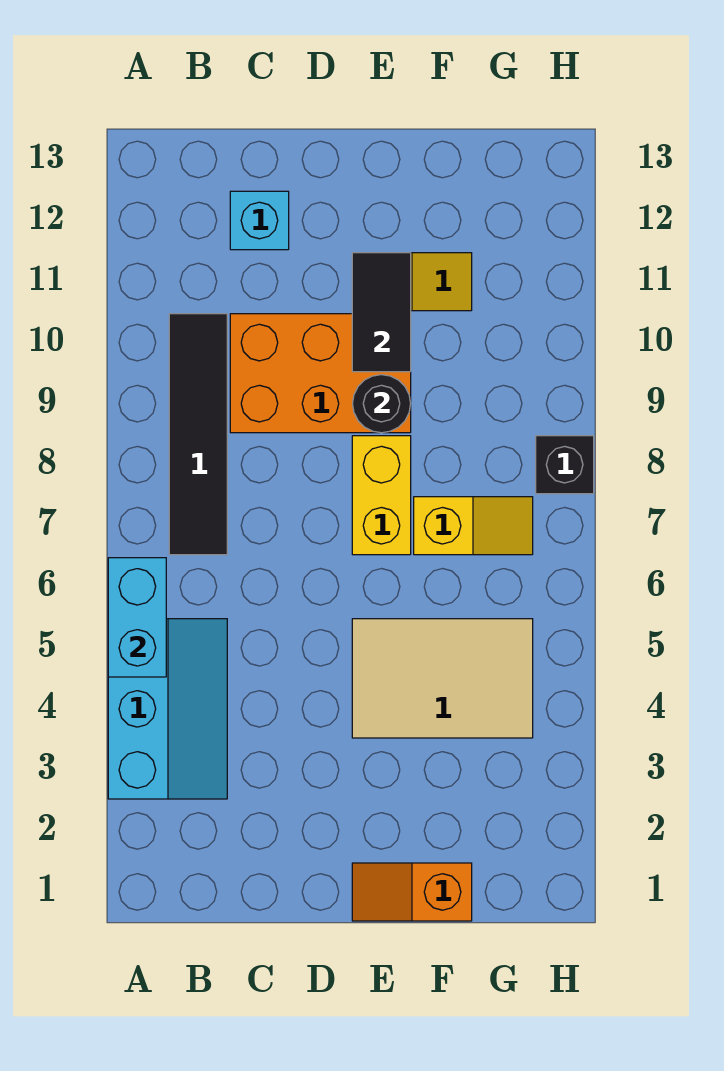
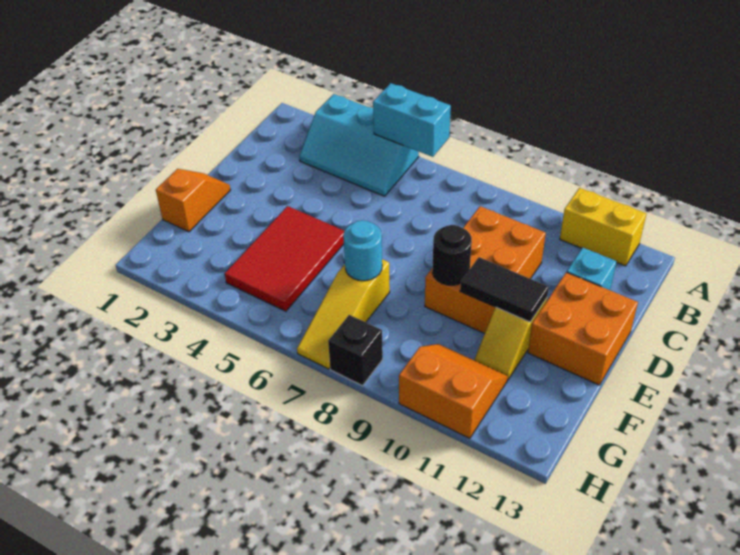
black tile B7:B10 level 1 -> none
none -> orange brick D12:E13 level 1
tan tile E4:G5 level 1 -> red tile E4:G5 level 1
yellow brick E7:E8 level 1 -> yellow brick A11:A12 level 1
yellow slope F7:G7 level 1 top F -> yellow slope F7:H7 level 1 top F
none -> cyan round brick F7 level 2
none -> orange slope G10:H11 level 1 top H

